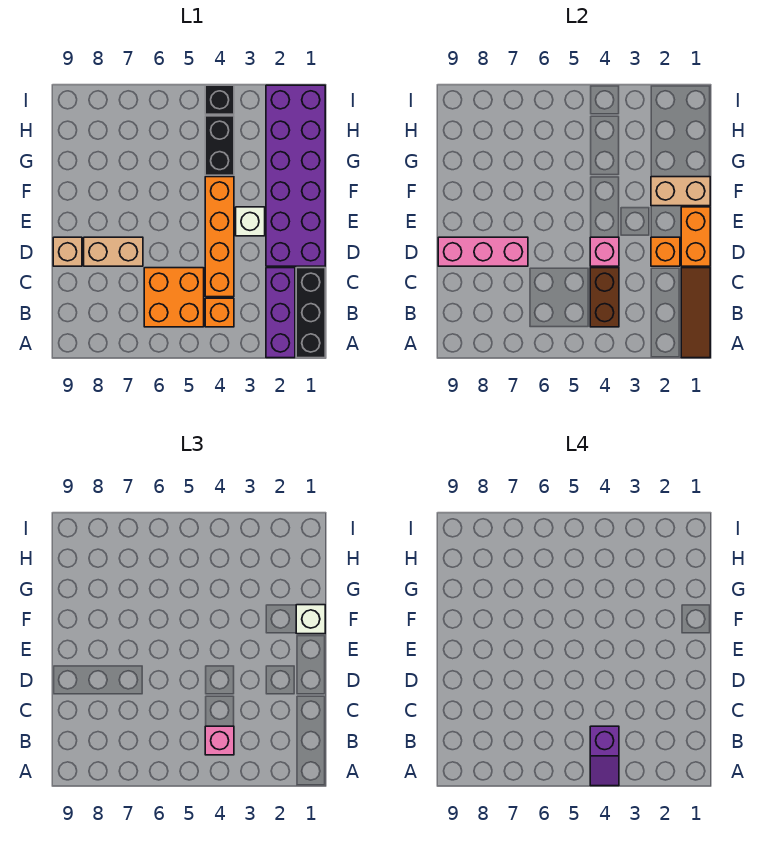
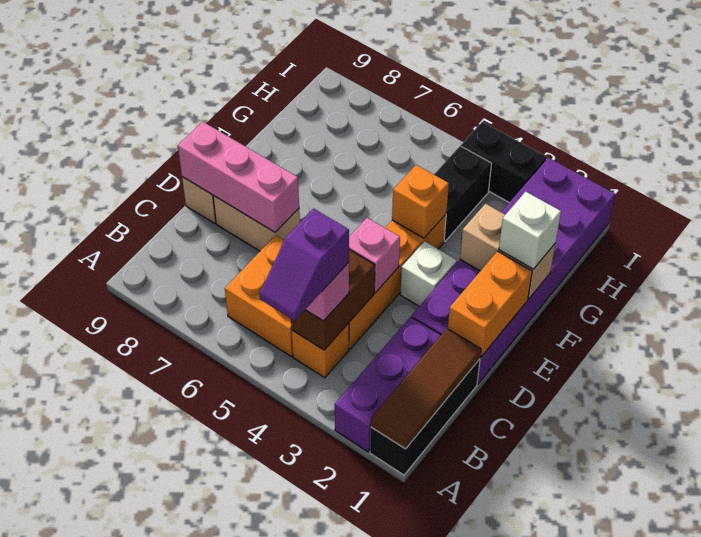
orange brick D2 level 2 -> orange brick F4 level 2
black brick I4 level 1 -> black brick I3:I4 level 1

